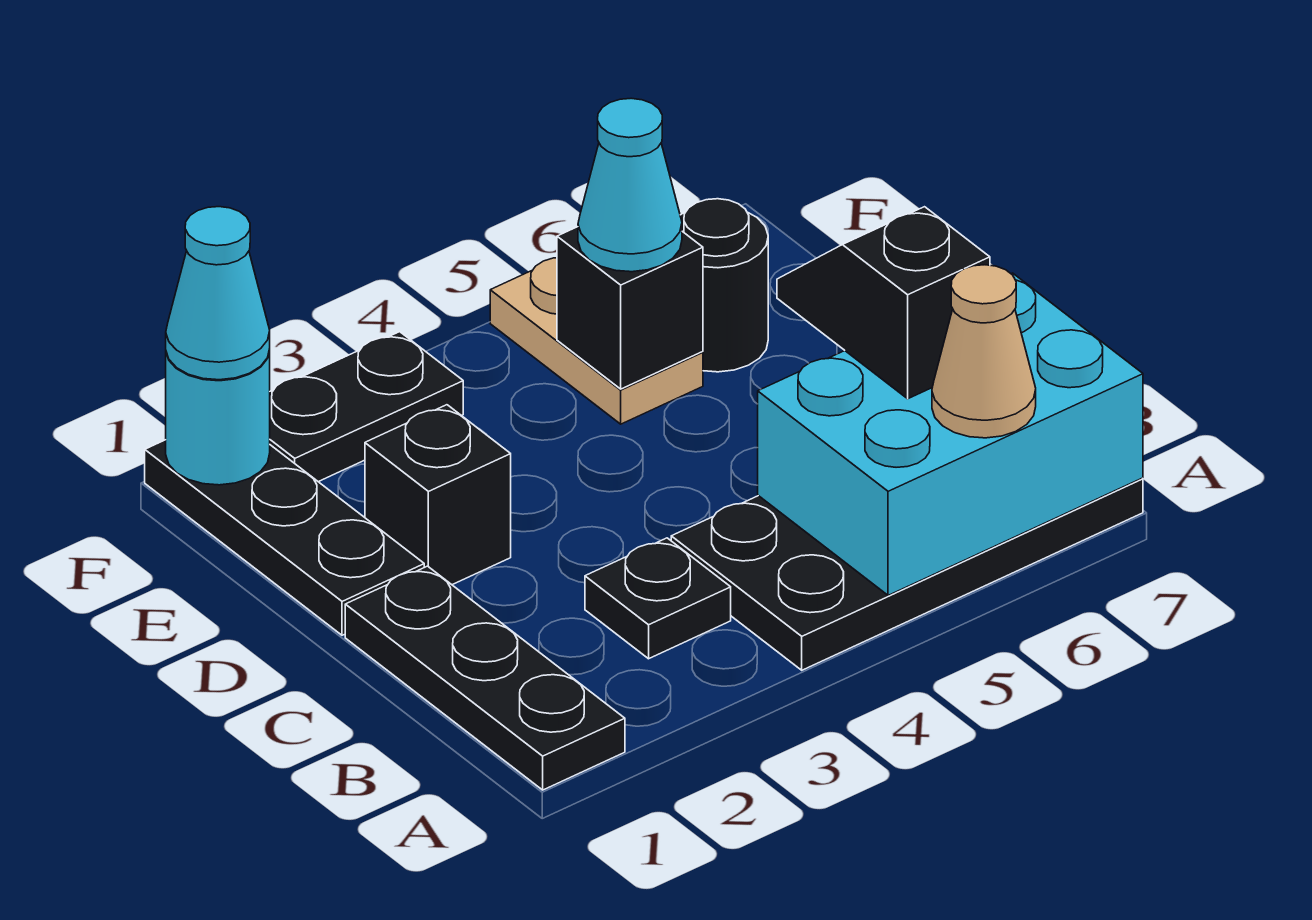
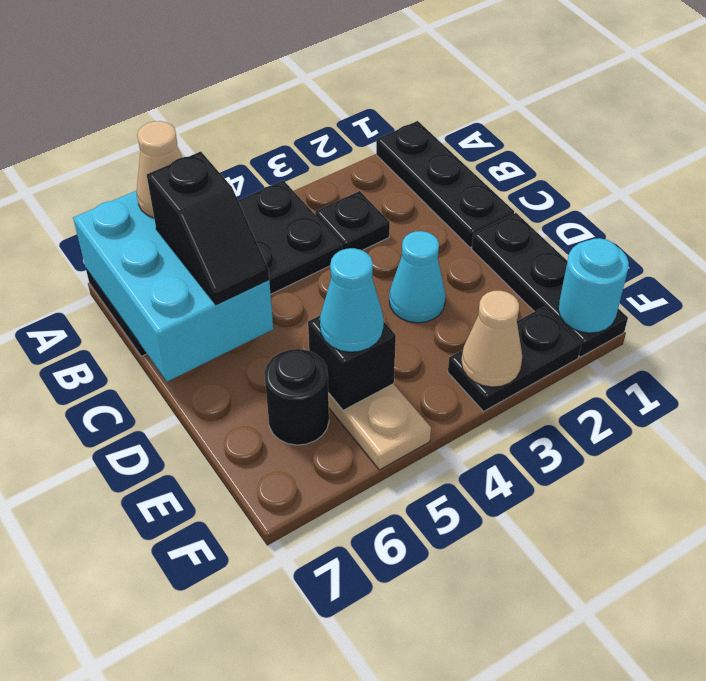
cyan brick A5:B7 level 2 -> cyan brick A6:C7 level 2
black brick D2 level 1 -> none
cyan cone F1 level 3 -> cyan cone D3 level 1
none -> tan cone F3 level 2

